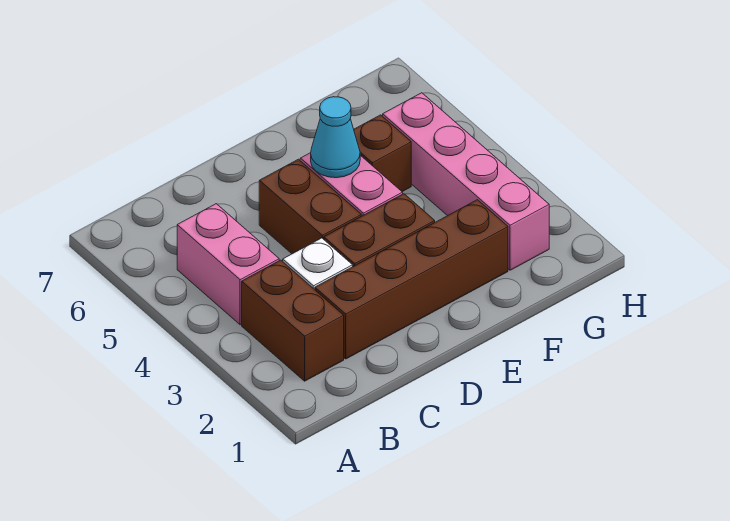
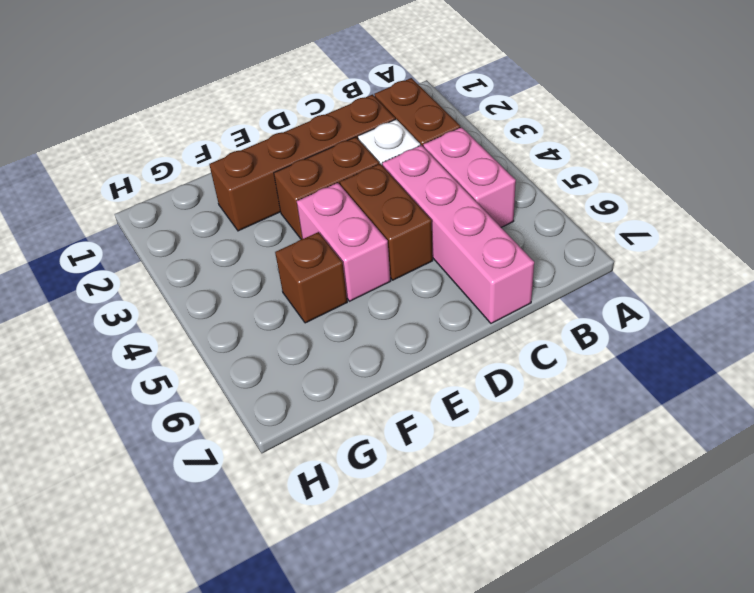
cyan cone E5 level 2 -> none
pink brick G2:G5 level 1 -> pink brick C4:C7 level 1

